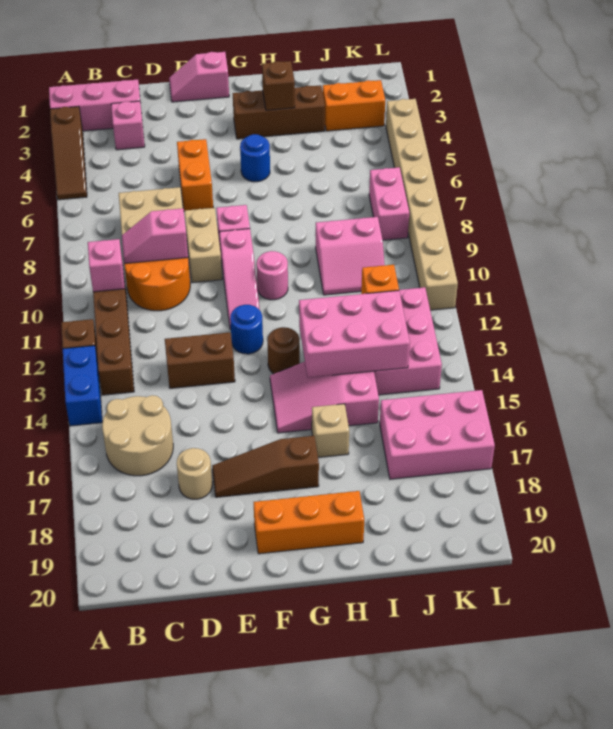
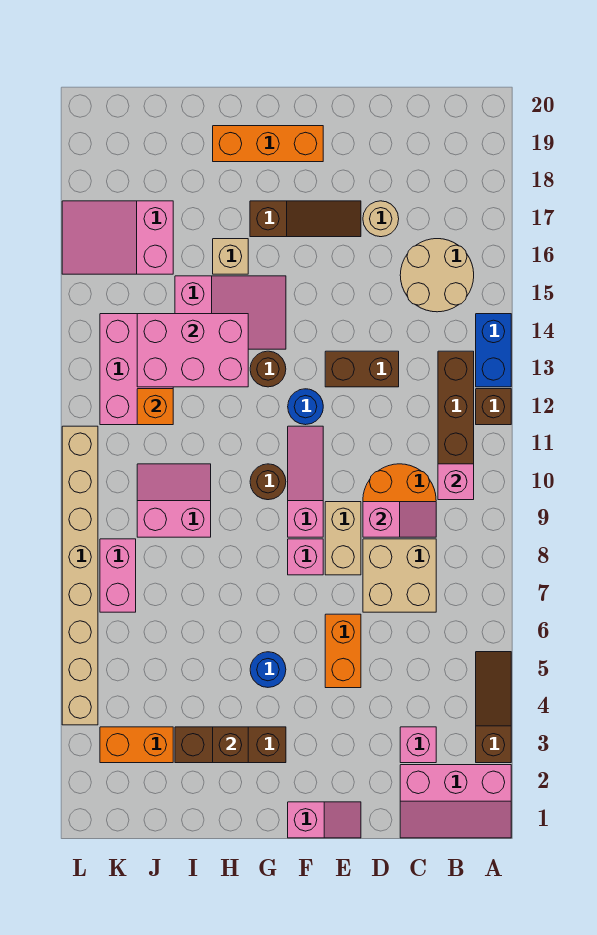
pink round brick G10 level 1 -> brown round brick G10 level 1
pink brick J16:L17 level 1 -> pink slope J16:L17 level 1 top J

